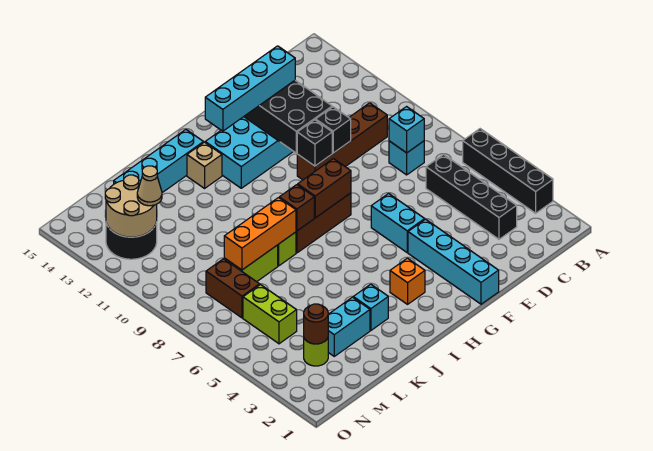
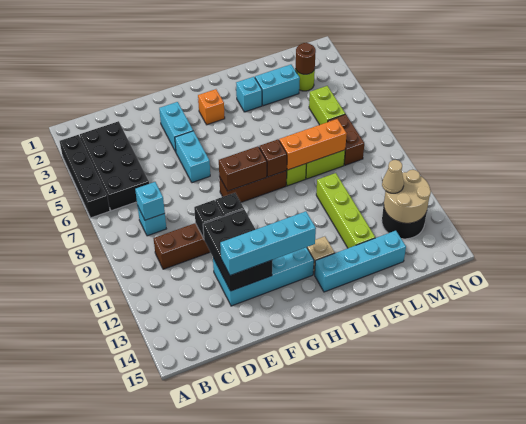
black brick C3:C6 level 1 -> black brick B3:C6 level 1
cyan brick F1:F4 level 1 -> cyan brick F3:F4 level 1
none -> lime brick K10:K13 level 1

